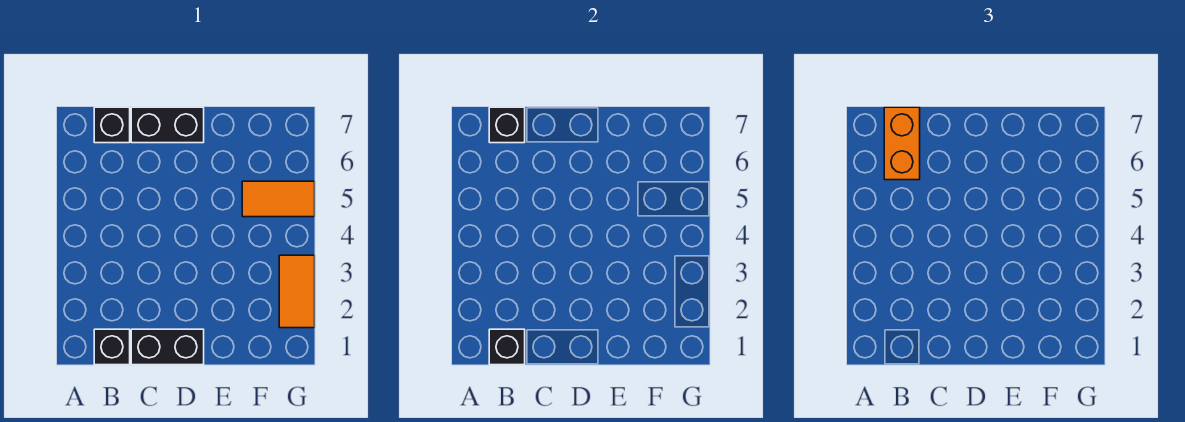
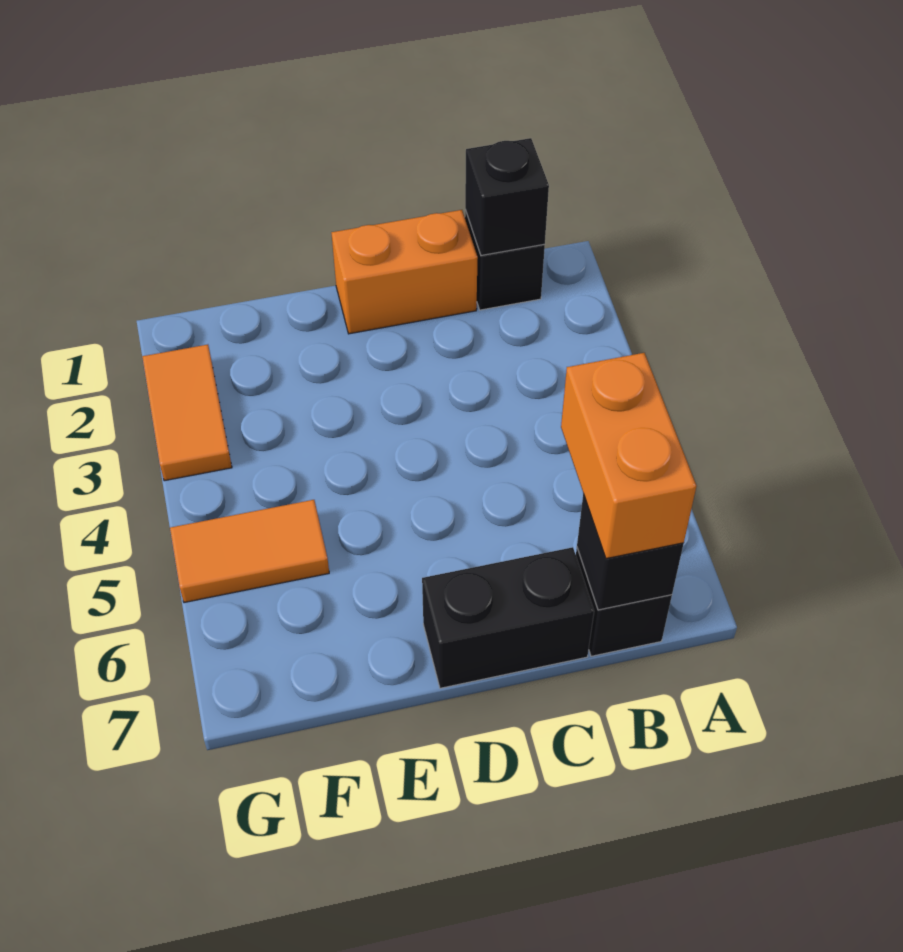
black brick C1:D1 level 1 -> orange brick C1:D1 level 1

